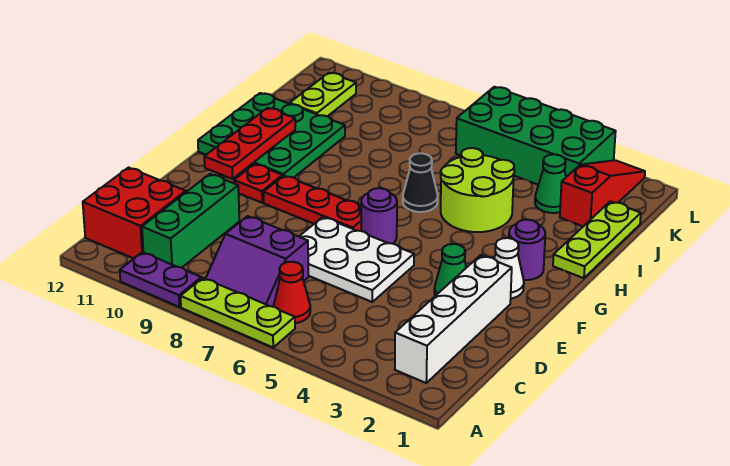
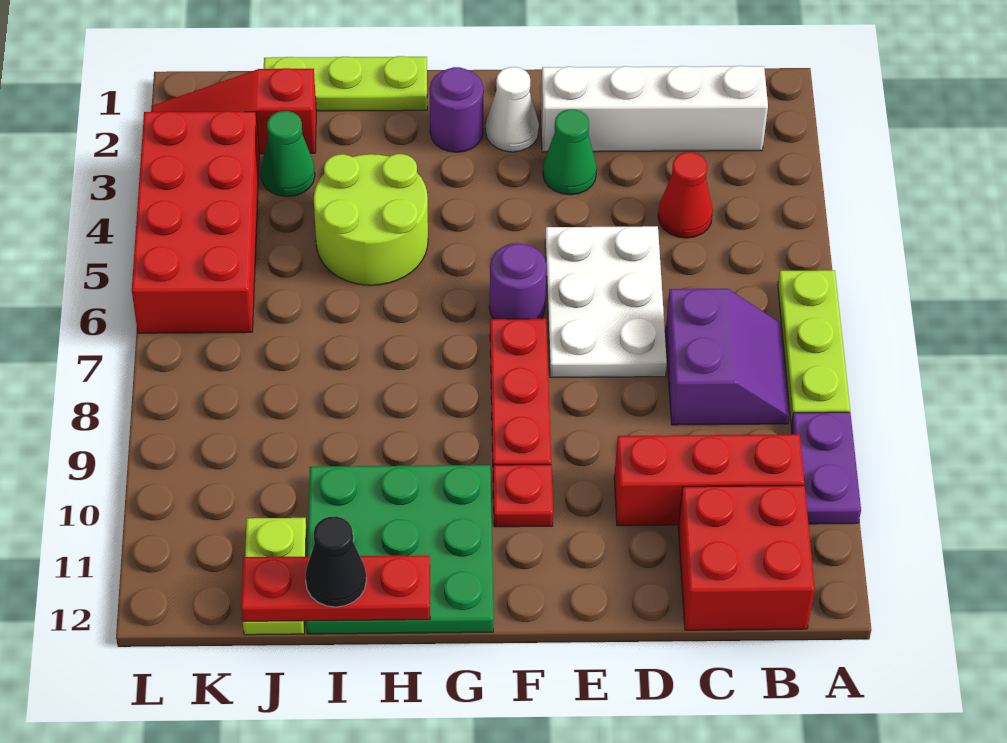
red cone B6 level 1 -> red cone C4 level 1
green brick B10:D10 level 1 -> red brick B10:D10 level 1
red plate F11:H11 level 2 -> red plate H12:J12 level 2
black cone H6 level 1 -> black cone I12 level 3
lime plate J11:K11 level 1 -> lime plate J11:J12 level 1
green brick K3:L6 level 1 -> red brick K3:L6 level 1

